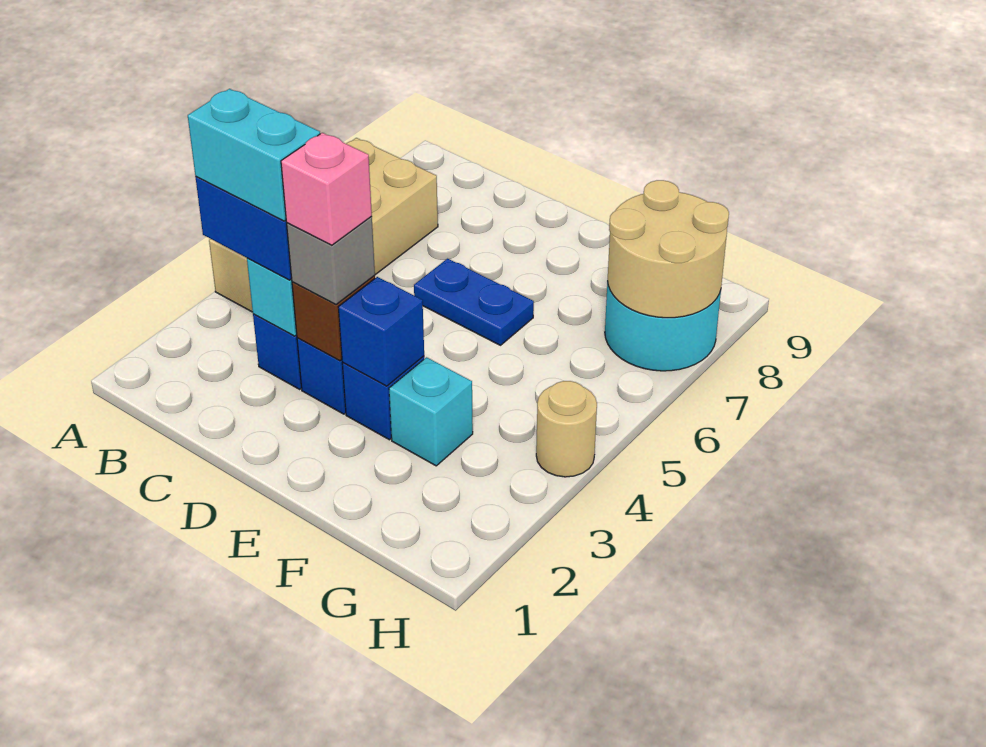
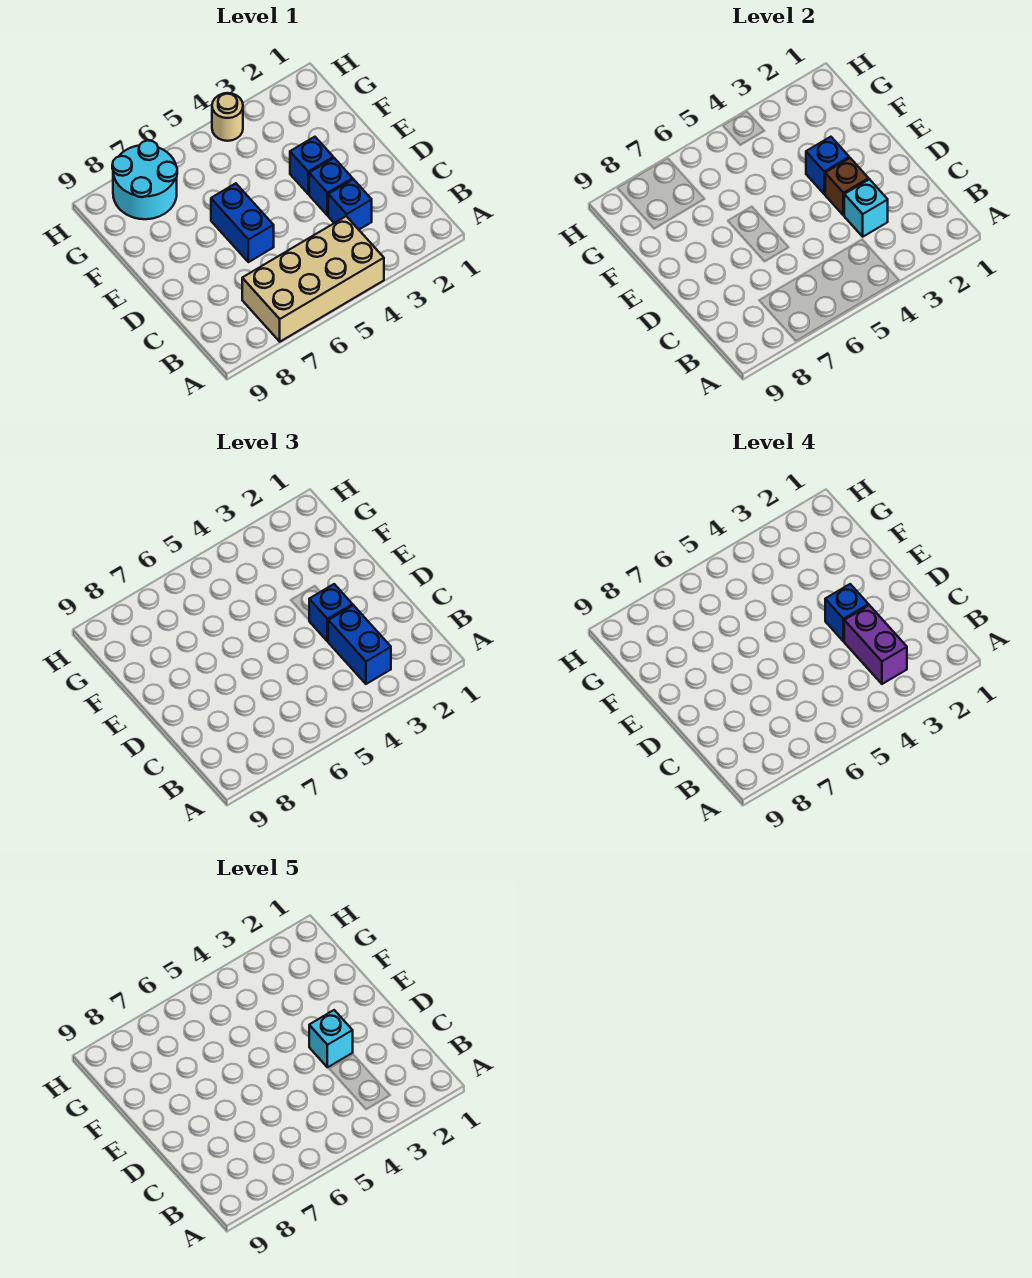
cyan brick B3:C3 level 4 -> purple brick B3:C3 level 4
grey brick D3 level 3 -> blue brick D3 level 3
pink brick D3 level 4 -> blue brick D3 level 4
blue plate D6:E6 level 1 -> blue brick D6:E6 level 1
cyan brick F3 level 1 -> cyan brick D3 level 5
tan round brick G7:H8 level 2 -> none

